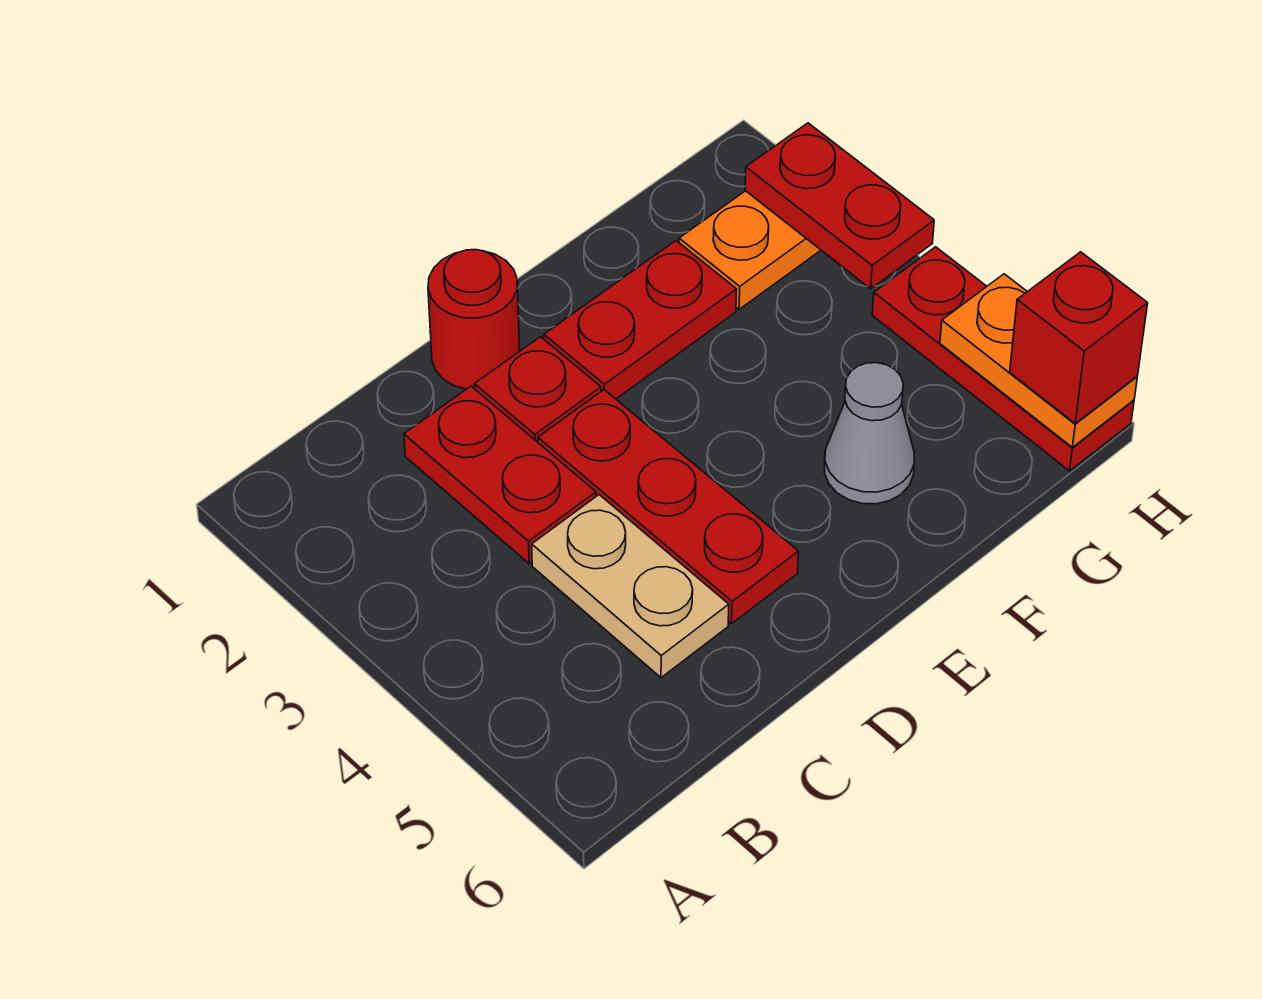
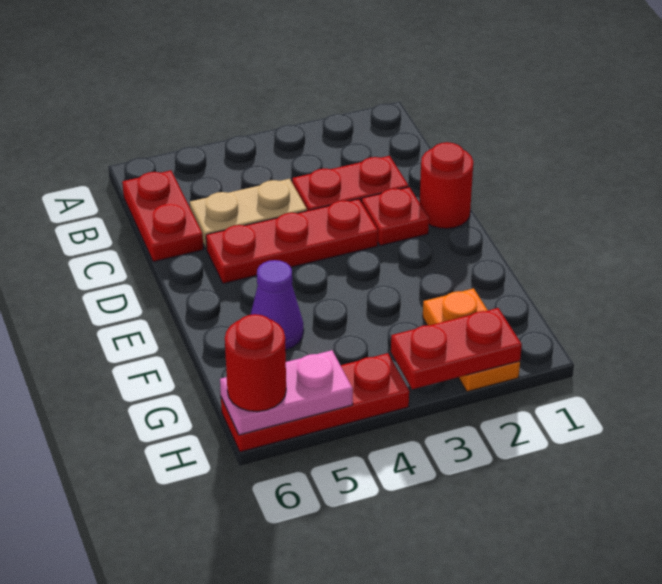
red plate E2:F2 level 1 -> red plate B6:C6 level 1
grey cone F5 level 1 -> purple cone F5 level 1
orange plate H5:H6 level 2 -> pink plate H5:H6 level 2
red brick H6 level 3 -> red round brick H6 level 3

